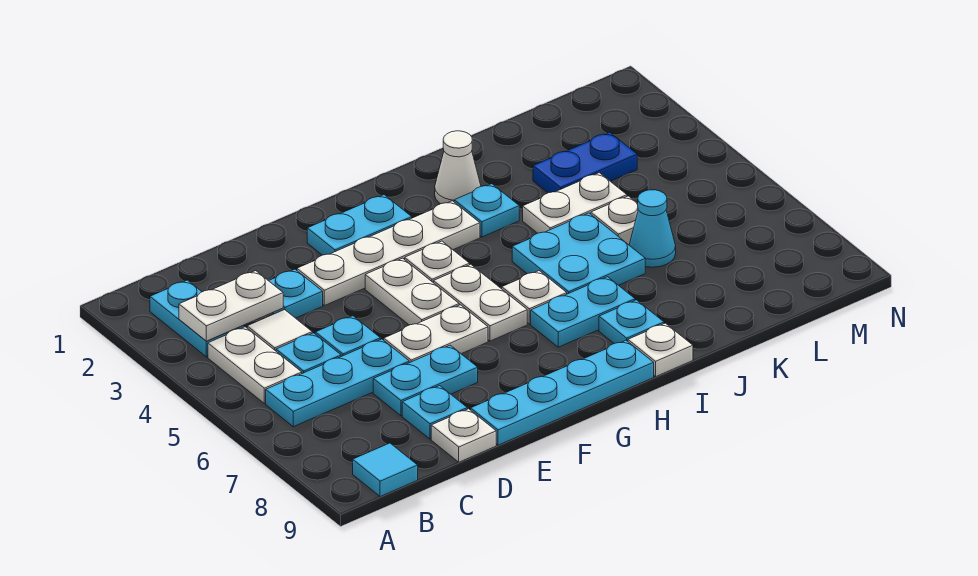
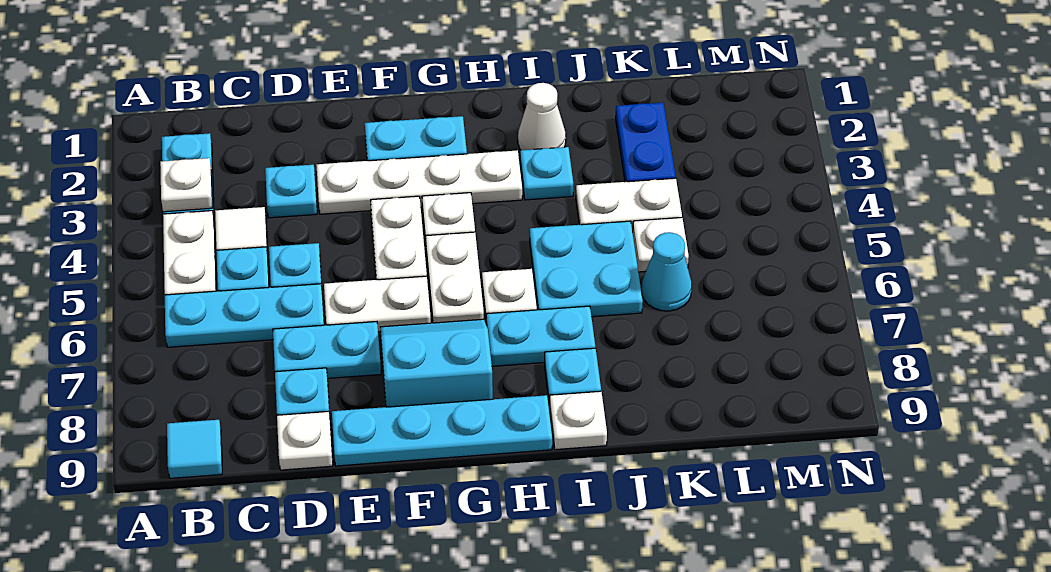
white plate B3:C3 level 2 -> white plate B3 level 2
none -> cyan slope F7:G8 level 1 top 8
blue plate K3:L3 level 1 -> blue plate K2:K3 level 1

